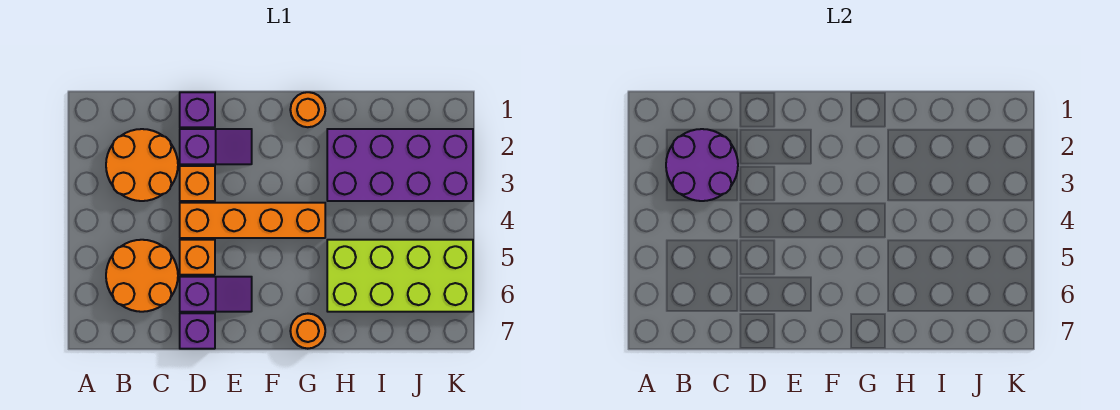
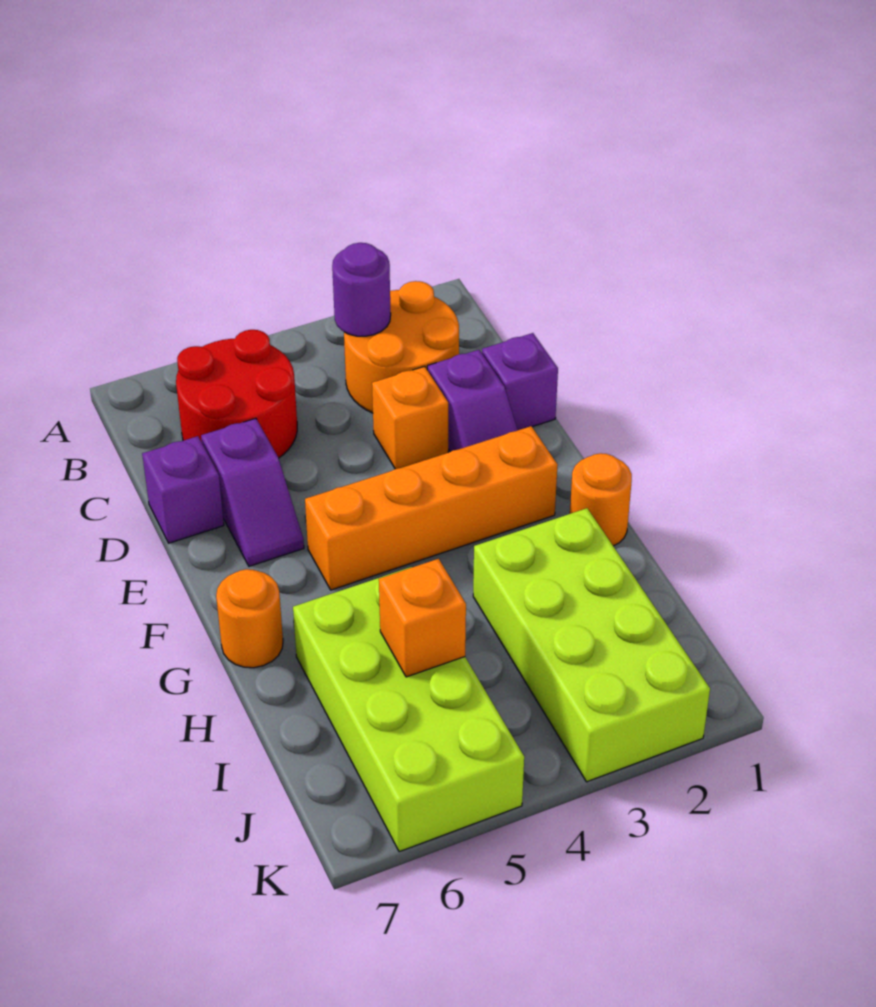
purple round brick B2:C3 level 2 -> purple round brick B3 level 2
orange round brick B5:C6 level 1 -> red round brick B5:C6 level 1
orange brick D4:G4 level 1 -> orange brick F2:F5 level 1
orange brick D5 level 1 -> orange brick I5 level 2
purple brick H2:K3 level 1 -> lime brick H2:K3 level 1

